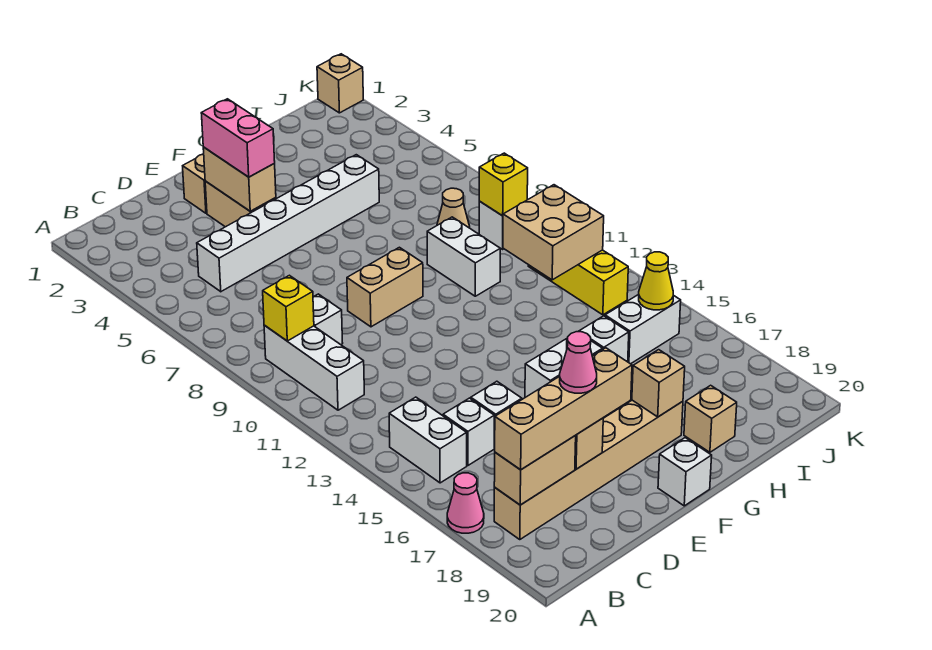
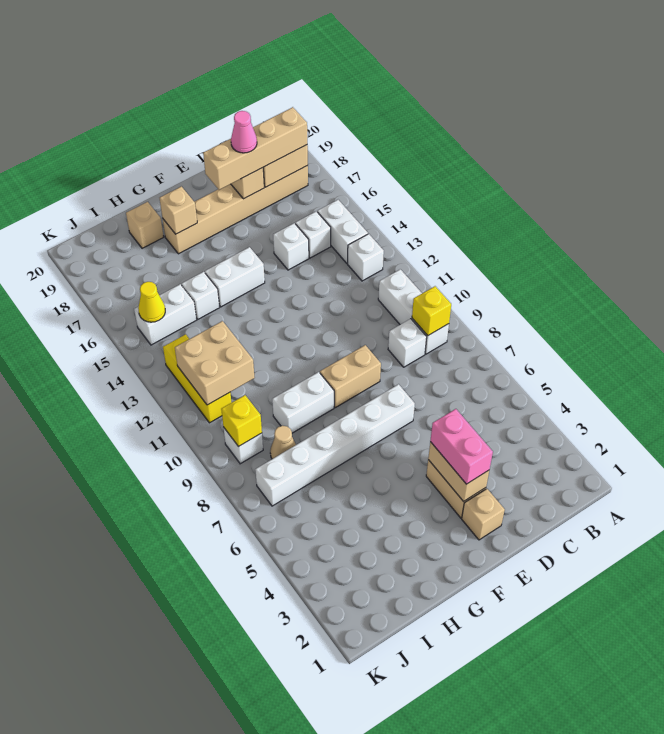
pink cone A17 level 1 -> none
white brick C5:H5 level 1 -> white brick E7:J7 level 1
white brick F20 level 1 -> white brick B13 level 1
white brick H9:H10 level 1 -> white brick G9:H9 level 1
tan brick K1 level 1 -> none

